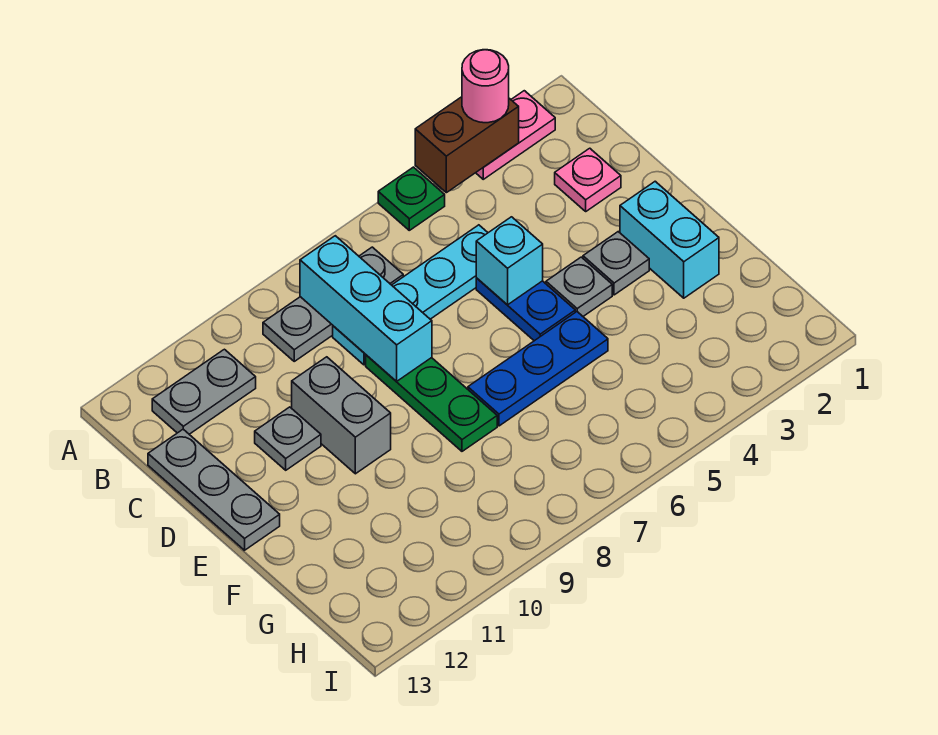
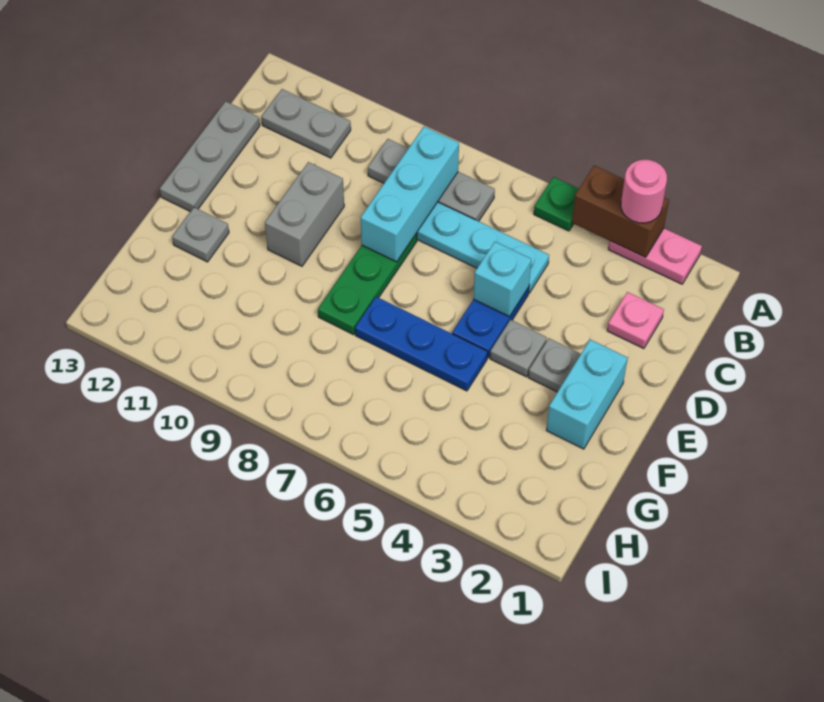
grey plate D11 level 1 -> grey plate F12 level 1

